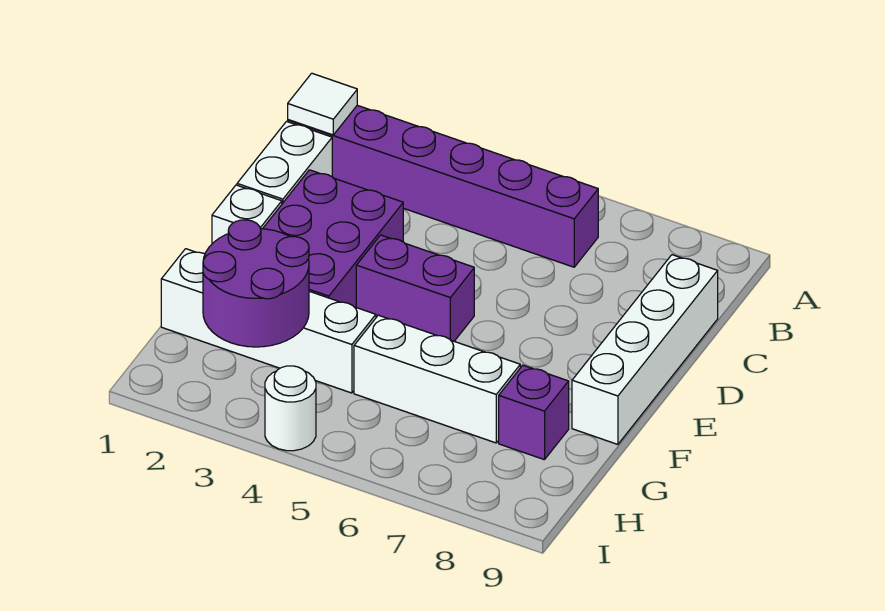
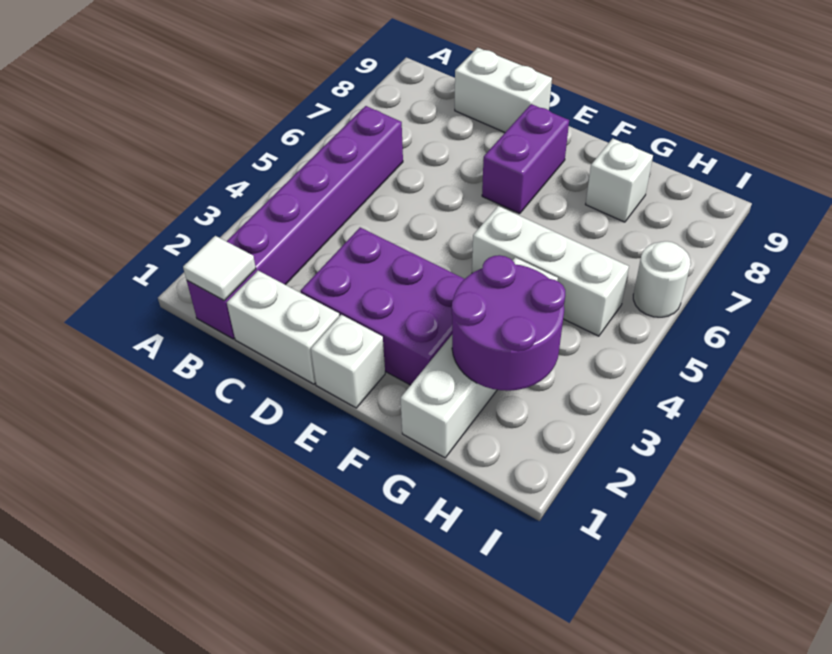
white brick C9:F9 level 1 -> white brick C9:D9 level 1
purple brick E4:E5 level 1 -> purple brick E7:E8 level 1
white brick G5:G7 level 1 -> white brick F5:H5 level 1
purple brick G8 level 1 -> white brick G8 level 1
white round brick I4 level 1 -> white round brick I6 level 1

